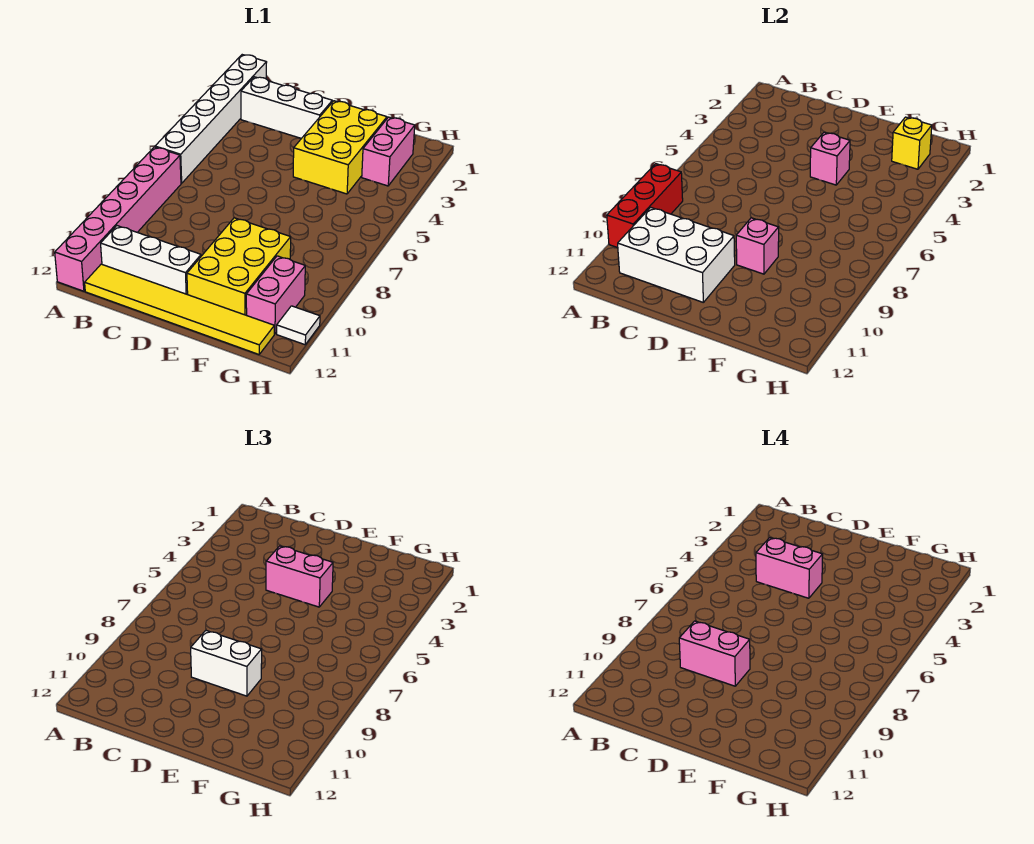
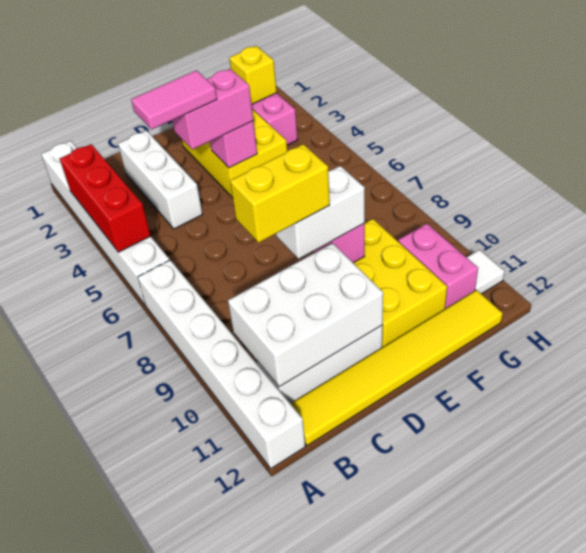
pink brick A7:A12 level 1 -> white brick A7:A12 level 1
red brick A8:A10 level 2 -> red brick A3:A5 level 2
white brick B2:D2 level 1 -> white brick C2:C4 level 1
pink brick C4:D4 level 4 -> pink tile C4:D4 level 4
pink brick C9:D9 level 4 -> yellow brick C9:D9 level 4

